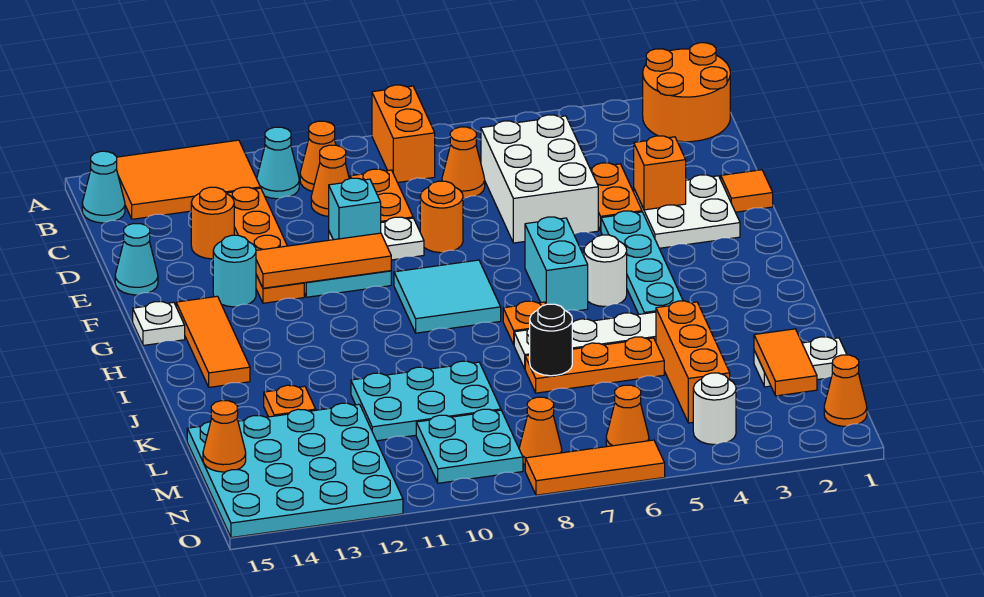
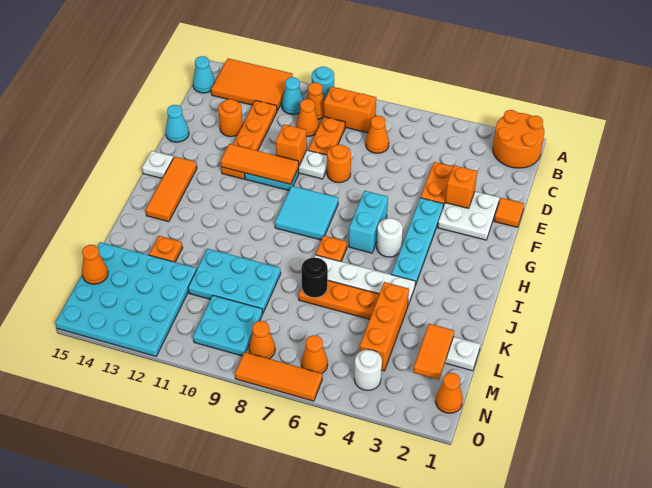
orange brick A8:B8 level 1 -> orange brick B8:B9 level 1
white brick C5:E6 level 1 -> none
cyan brick E10 level 2 -> orange brick E10 level 2
cyan round brick F13 level 1 -> cyan round brick A10 level 1

